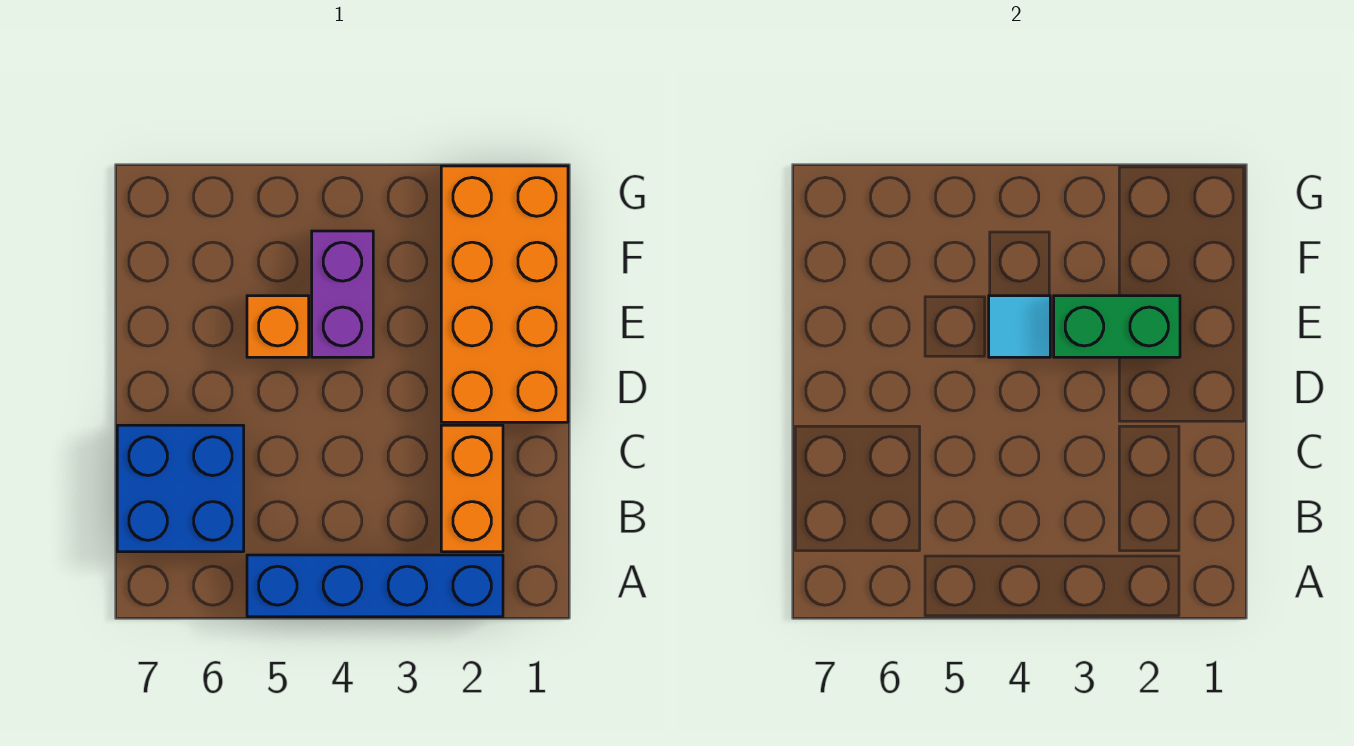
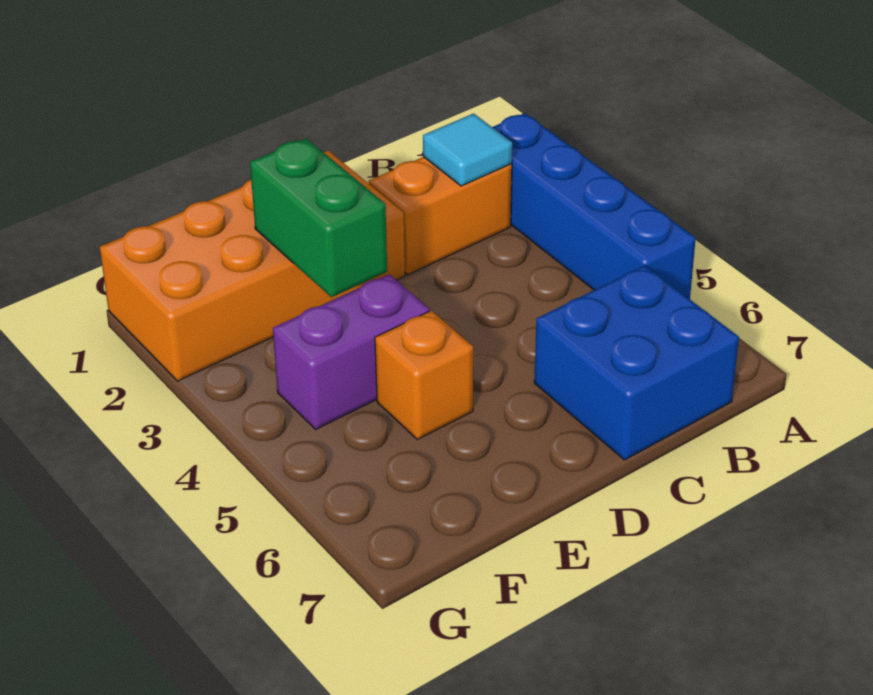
cyan tile E4 level 2 -> cyan tile B2 level 2

